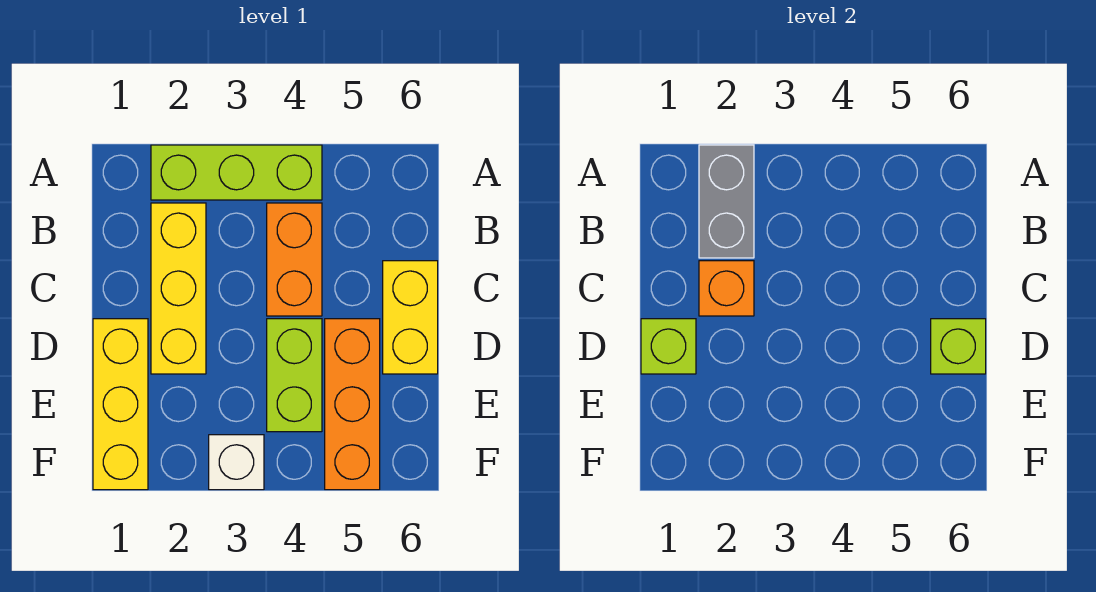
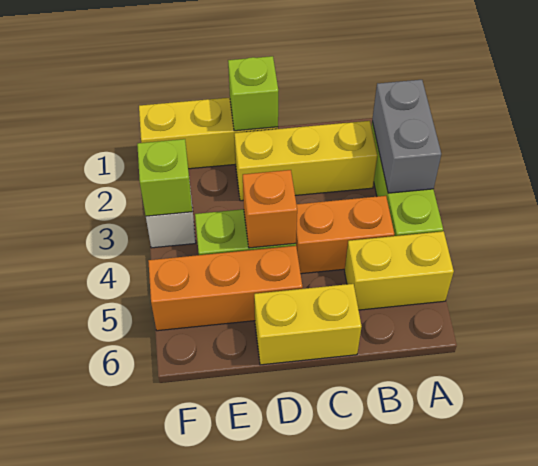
grey brick A2:B2 level 2 -> grey brick A2:A3 level 2
none -> yellow brick A5:B5 level 1
orange brick C2 level 2 -> orange brick D4 level 2
lime brick D6 level 2 -> lime brick F3 level 2

